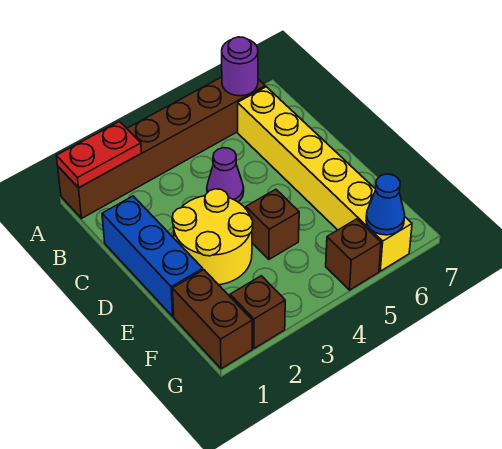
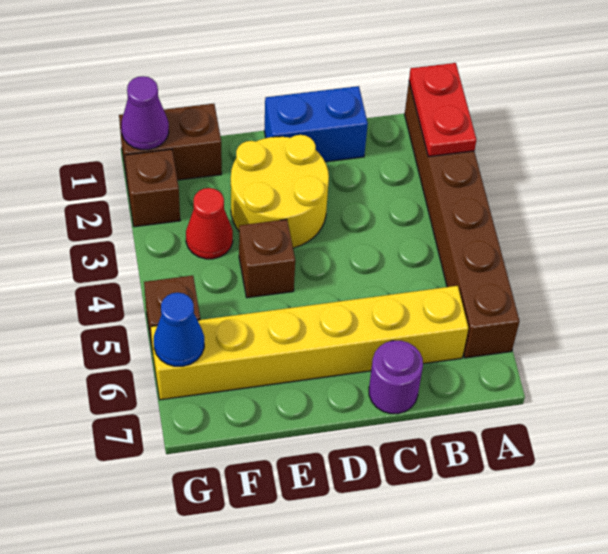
purple round brick A6 level 2 -> purple round brick C7 level 1
blue brick C1:E1 level 1 -> blue brick C1:D1 level 1
purple cone C4 level 1 -> purple cone G1 level 2
none -> red cone F3 level 1

